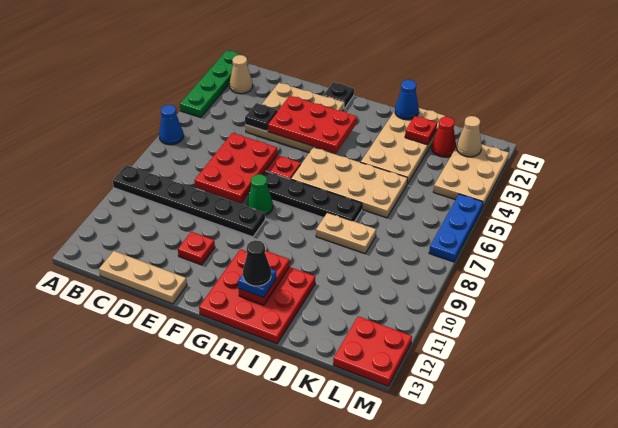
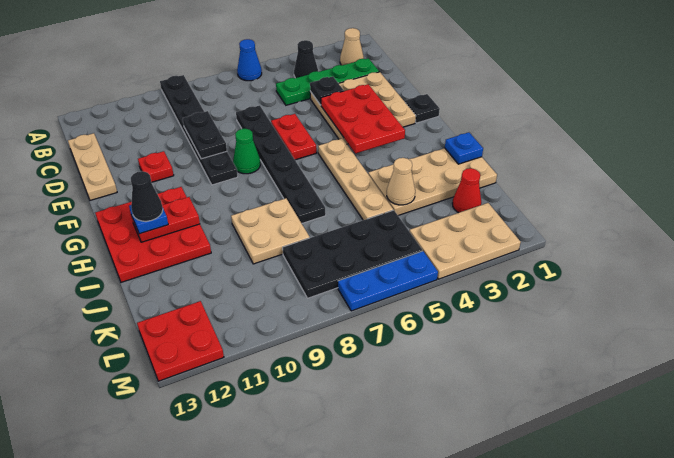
green plate A1:A4 level 1 -> green plate C2:C5 level 1
none -> black cone B4 level 1
red plate D6:E8 level 2 -> none
none -> black plate D9:E9 level 2
tan plate G5:J6 level 1 -> tan plate G5:J5 level 1
blue cone I1 level 2 -> blue plate I1 level 2
tan plate I8:J8 level 1 -> tan plate I8:J9 level 1
red plate J2 level 2 -> none
none -> black plate K5:L8 level 1
tan cone L2 level 2 -> tan cone J4 level 2

